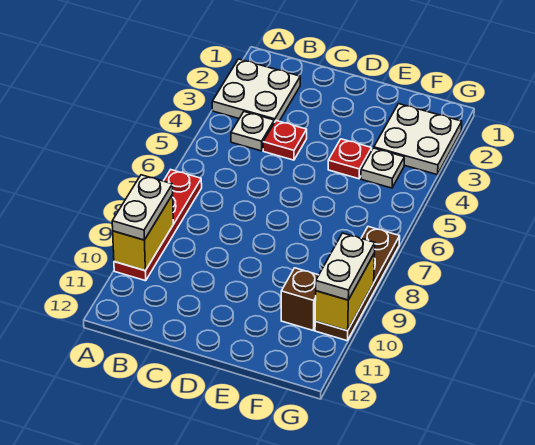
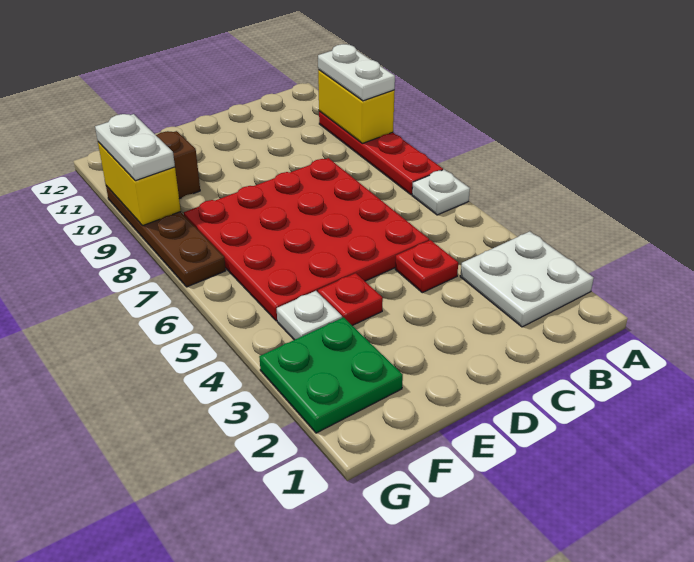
white plate B4 level 1 -> white plate A6 level 1
none -> red plate C5:F8 level 1
white plate F2:G3 level 1 -> green plate F2:G3 level 1

